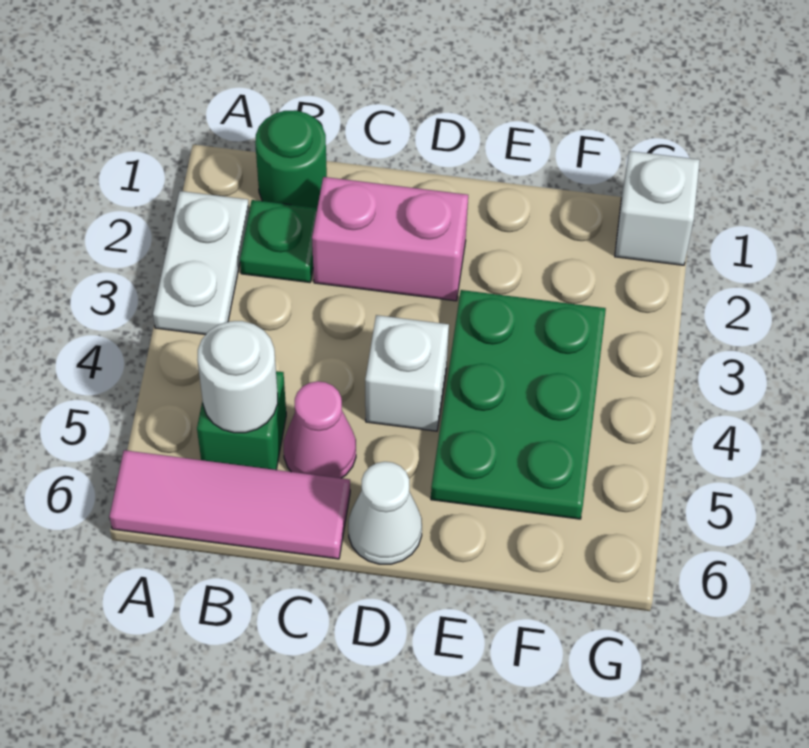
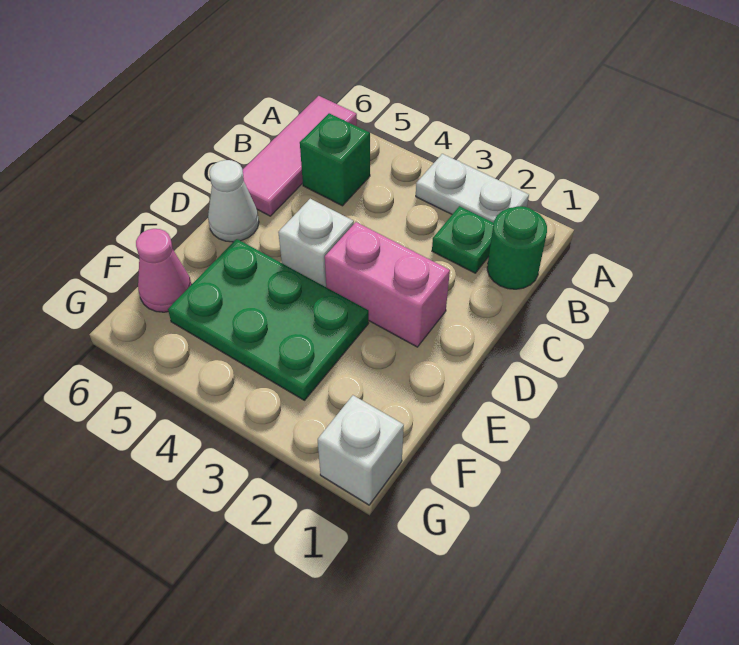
white round brick B5 level 2 -> none
pink brick C2:D2 level 1 -> pink brick D2:D3 level 1
pink cone C5 level 1 -> pink cone F6 level 1

